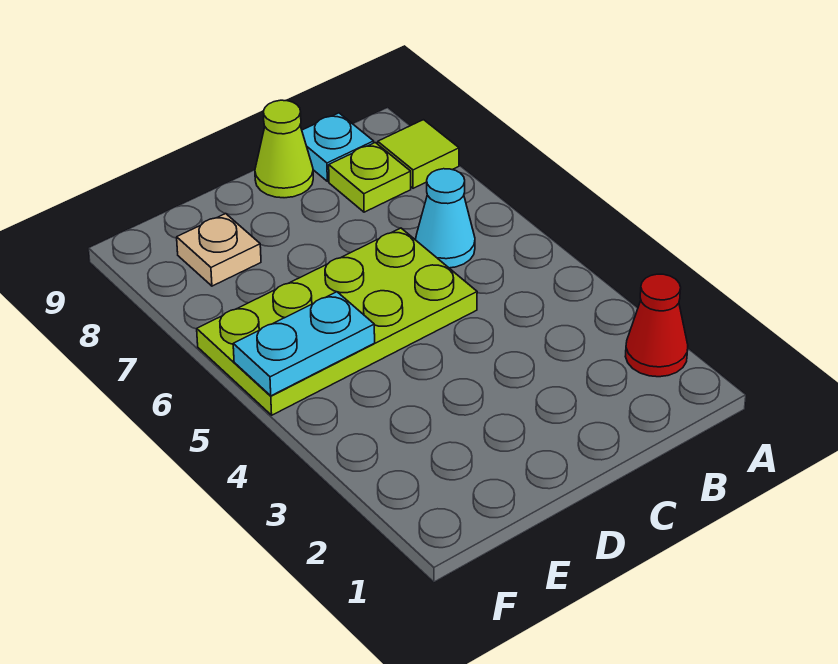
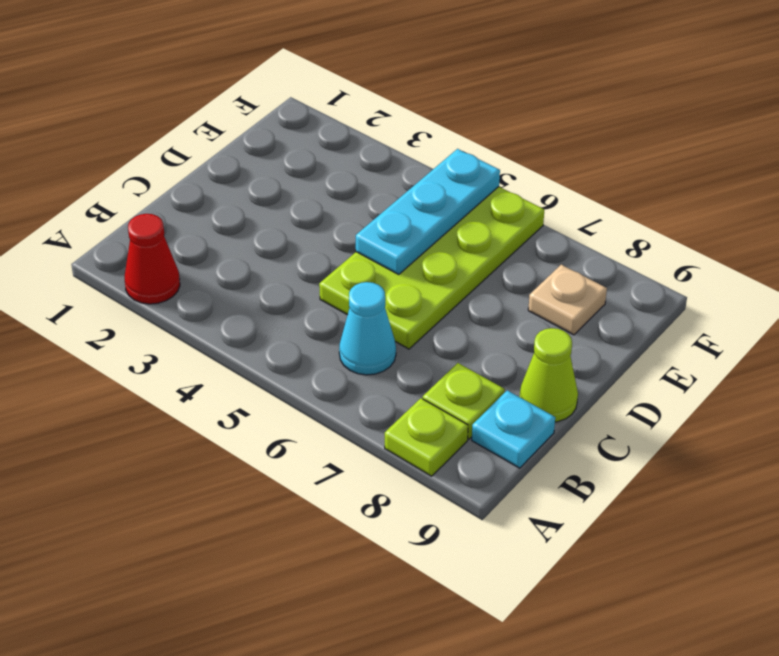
lime tile A8 level 1 -> lime plate A8 level 1
cyan plate E5:F5 level 2 -> cyan plate D5:F5 level 2

